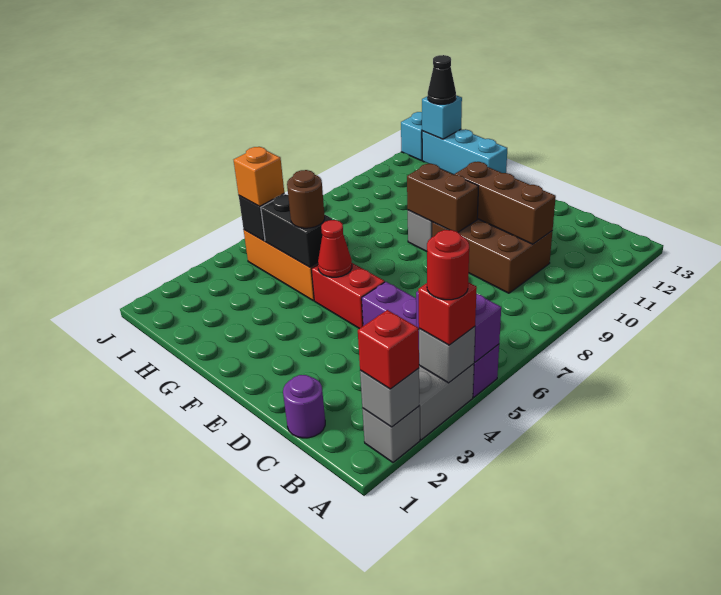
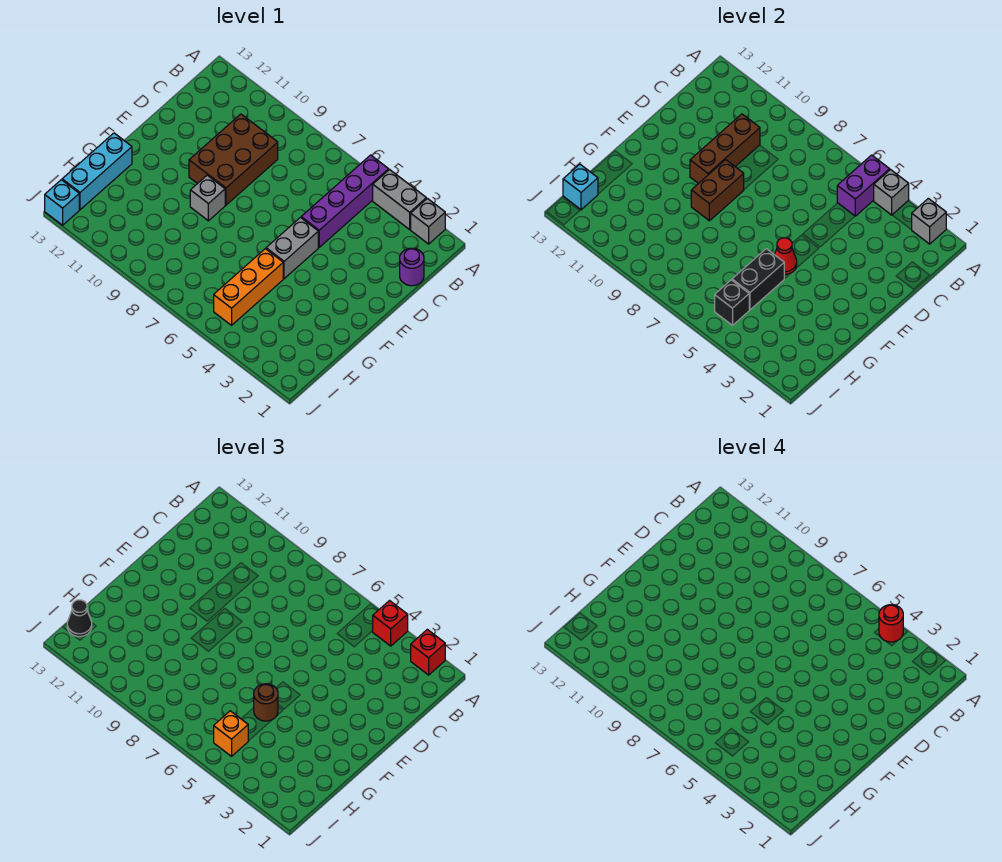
red brick E5:F5 level 1 -> grey brick E5:F5 level 1

